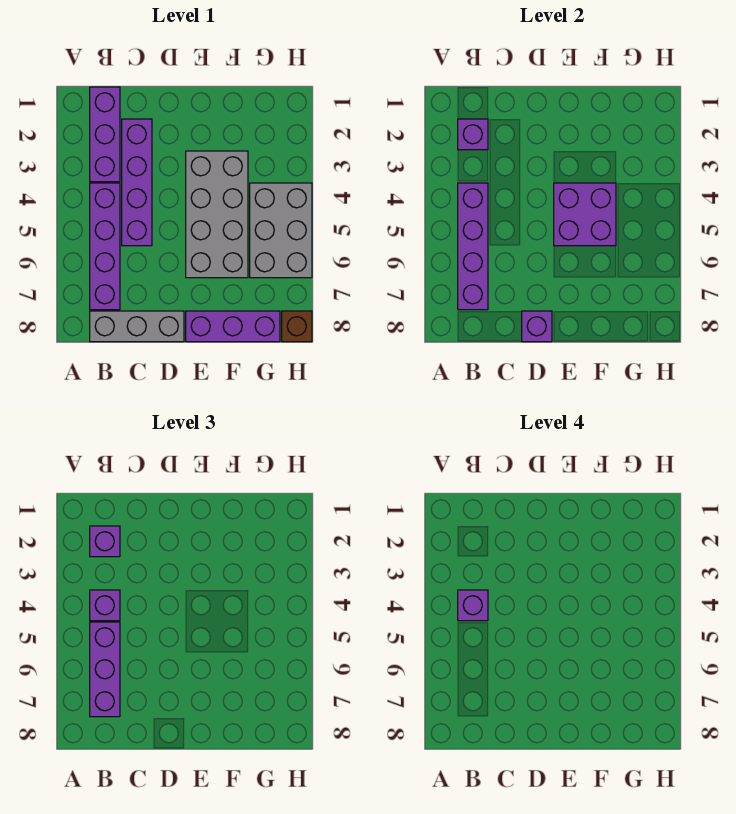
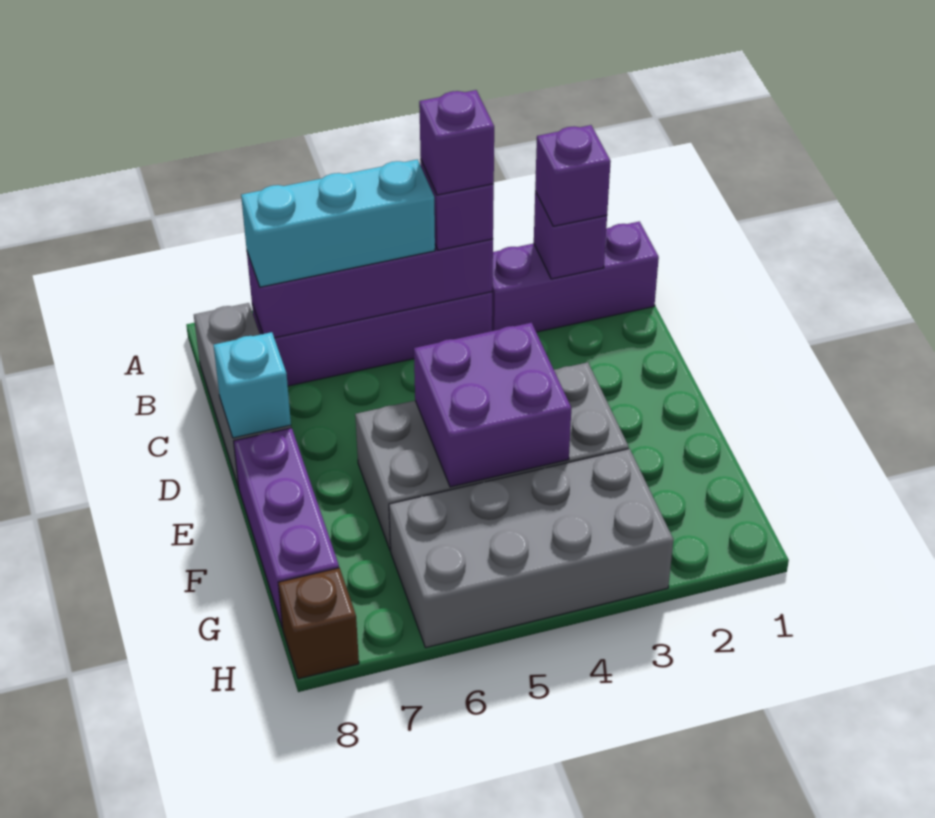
purple brick B5:B7 level 3 -> cyan brick B5:B7 level 3
purple brick C2:C5 level 1 -> none
purple brick D8 level 2 -> cyan brick D8 level 2
grey brick G4:H6 level 1 -> grey brick G3:H6 level 1

